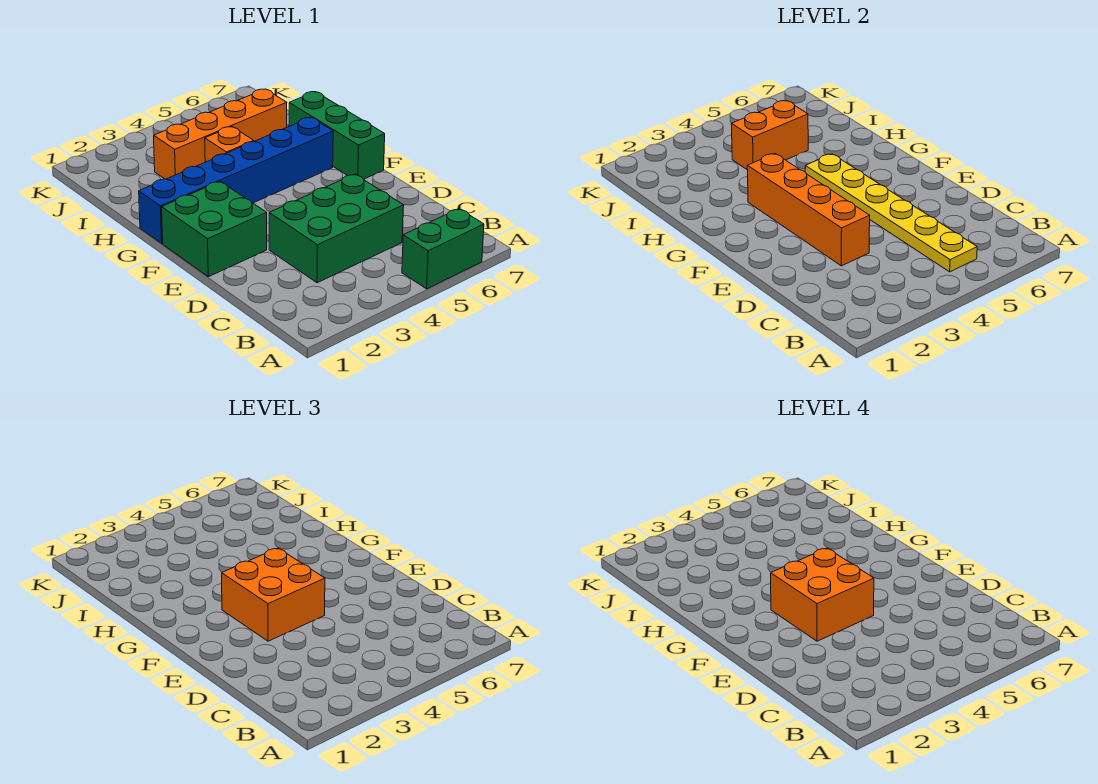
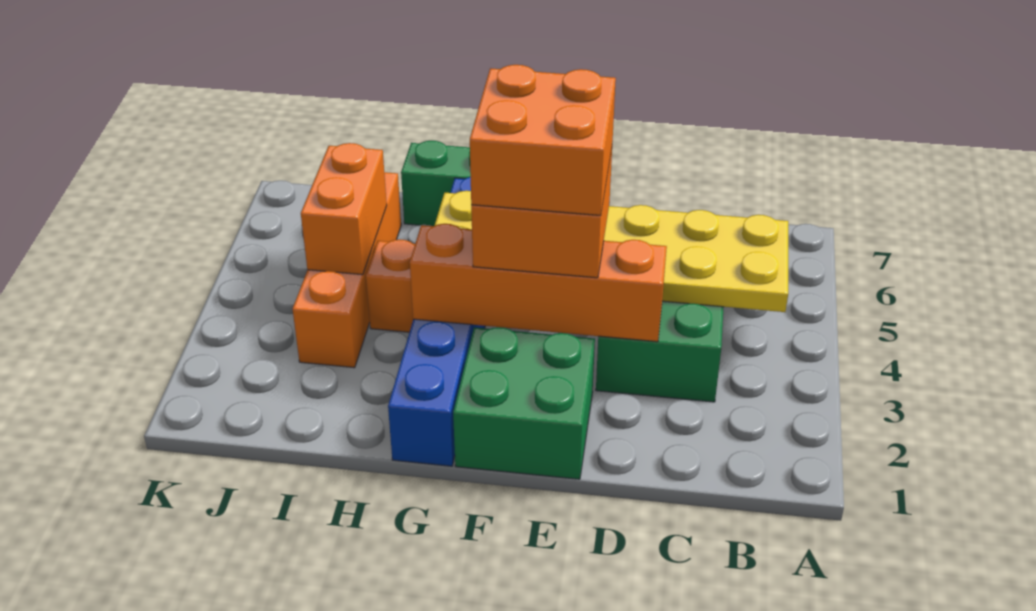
green brick A5:A6 level 1 -> none
yellow plate B5:G5 level 2 -> yellow plate B4:G5 level 2

